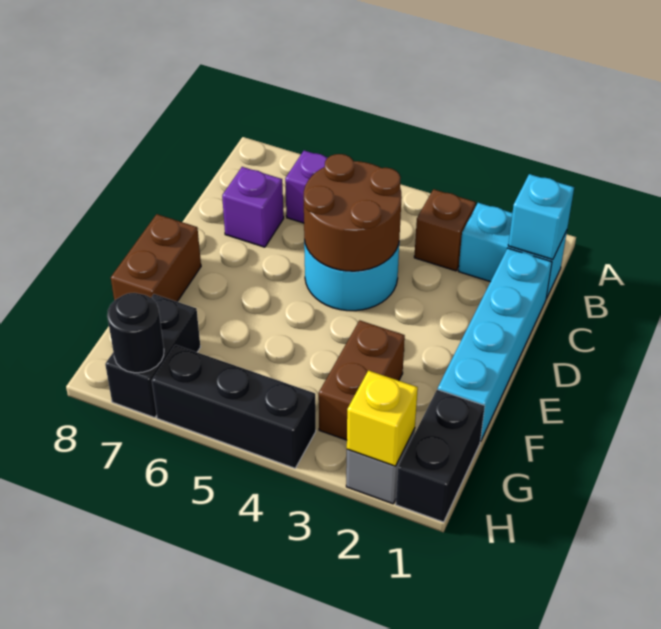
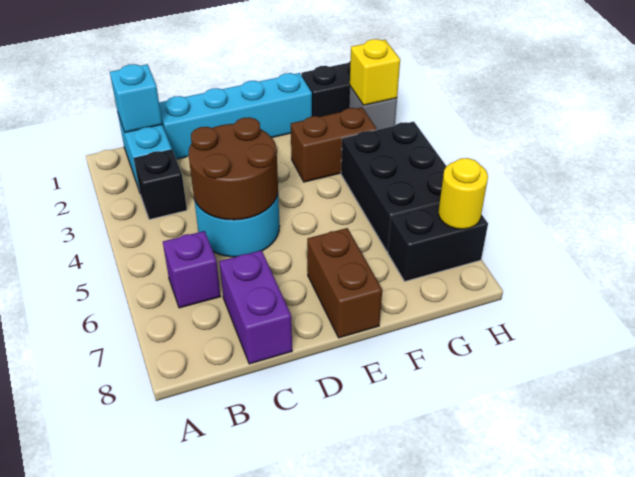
brown brick B3 level 1 -> black brick B3 level 1
purple brick C7 level 1 -> purple brick C7:C8 level 1
brown brick E8:F8 level 1 -> brown brick E7:E8 level 1
black brick H4:H6 level 1 -> black brick G4:H6 level 1
black round brick H7 level 2 -> yellow round brick H7 level 2

